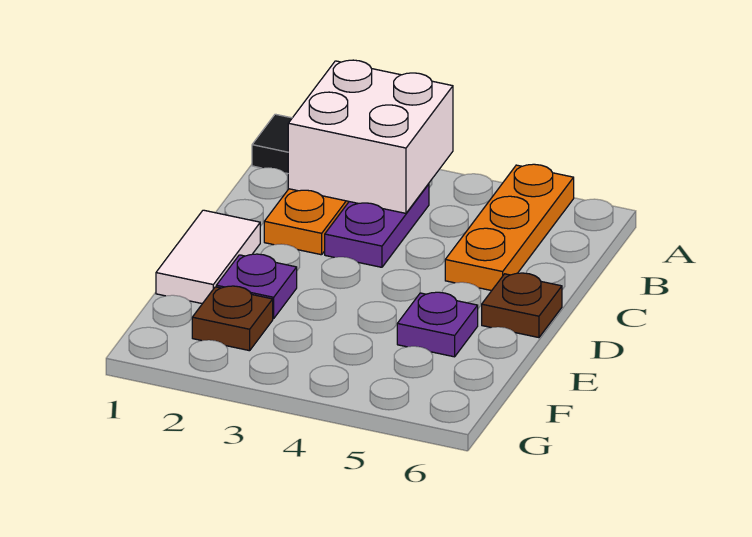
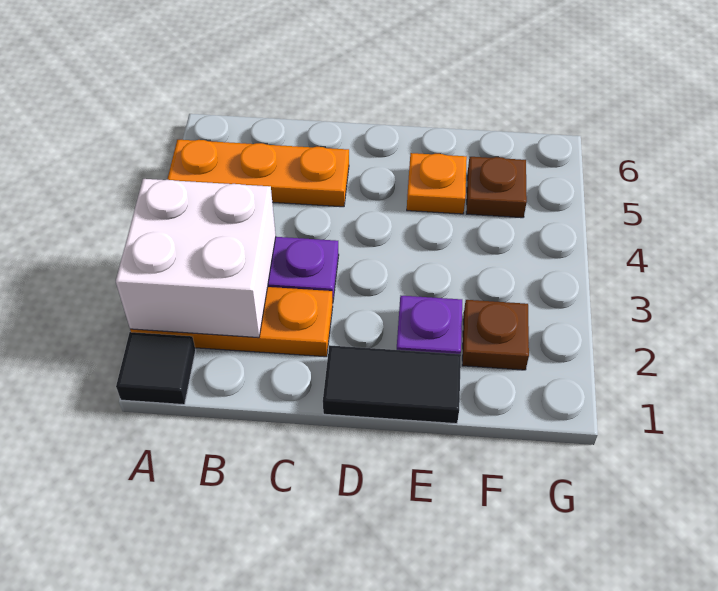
white tile D1:E1 level 1 -> black tile D1:E1 level 1
brown plate D6 level 1 -> brown plate F5 level 1
purple plate E5 level 1 -> orange plate E5 level 1

